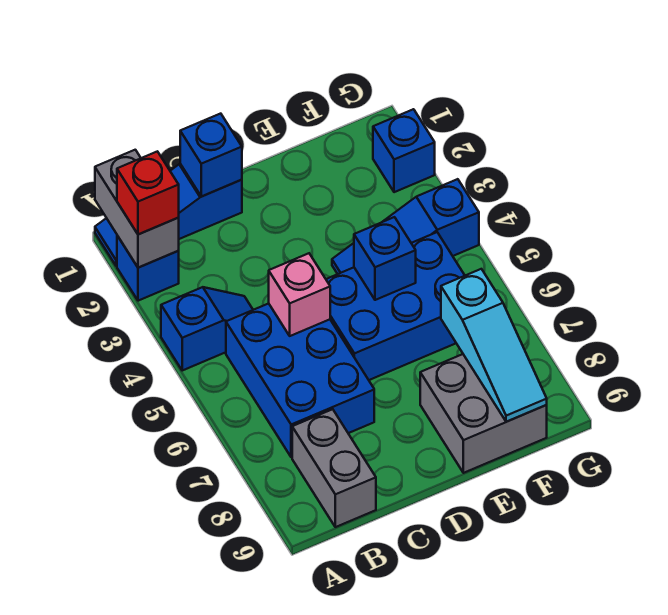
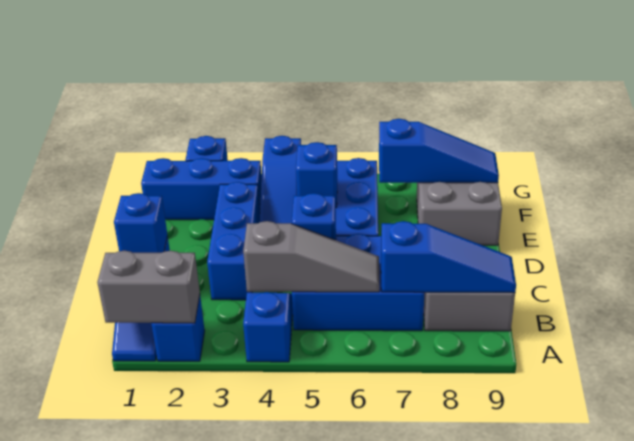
red brick A2 level 3 -> none
none -> grey slope B4:B6 level 2 top 4
none -> blue slope B7:B9 level 2 top 7
none -> blue brick C3:E3 level 1
pink brick C5 level 2 -> blue brick C5 level 2
none -> blue brick F1:F3 level 1
cyan slope F7:F9 level 2 top 7 -> blue slope F7:F9 level 2 top 7

